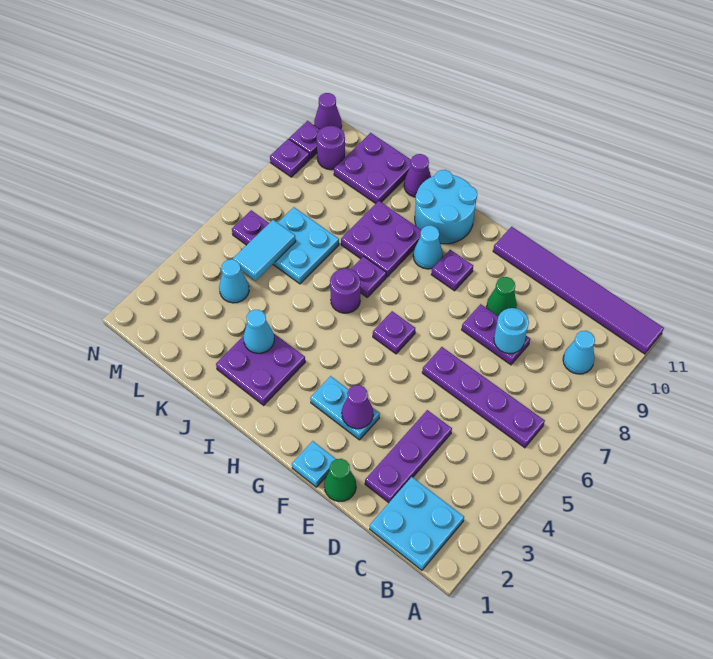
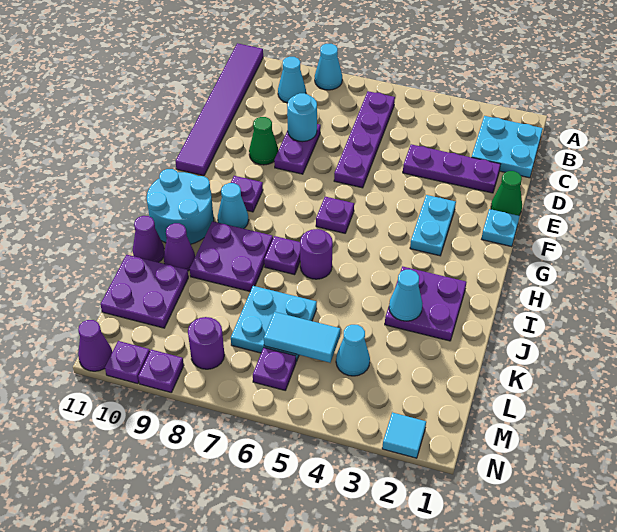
none -> cyan cone A8 level 1
purple cone F3 level 2 -> purple cone J10 level 1
purple round brick M10 level 1 -> purple round brick M8 level 1
none -> cyan tile N2 level 1

